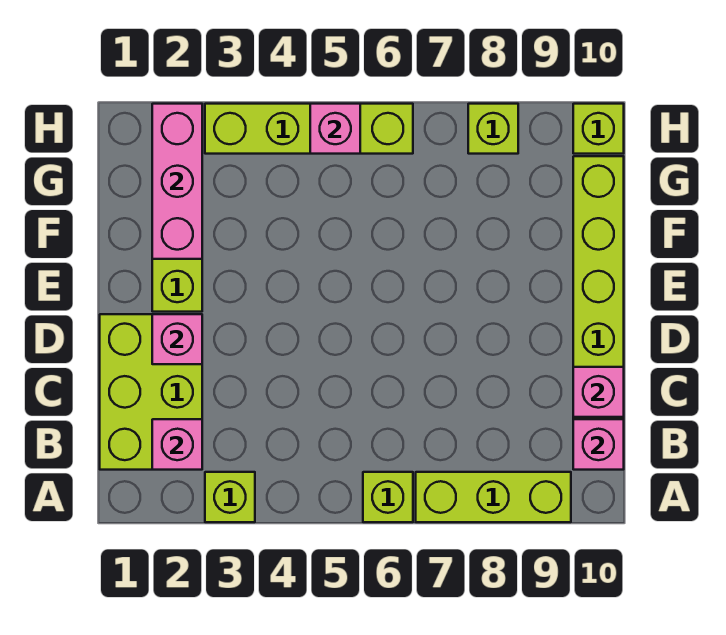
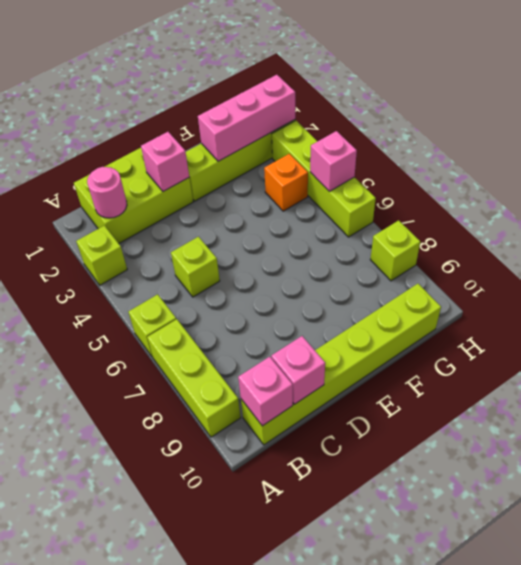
pink brick B2 level 2 -> pink round brick B2 level 2
none -> orange brick G4 level 1
lime brick H10 level 1 -> lime brick C5 level 1

